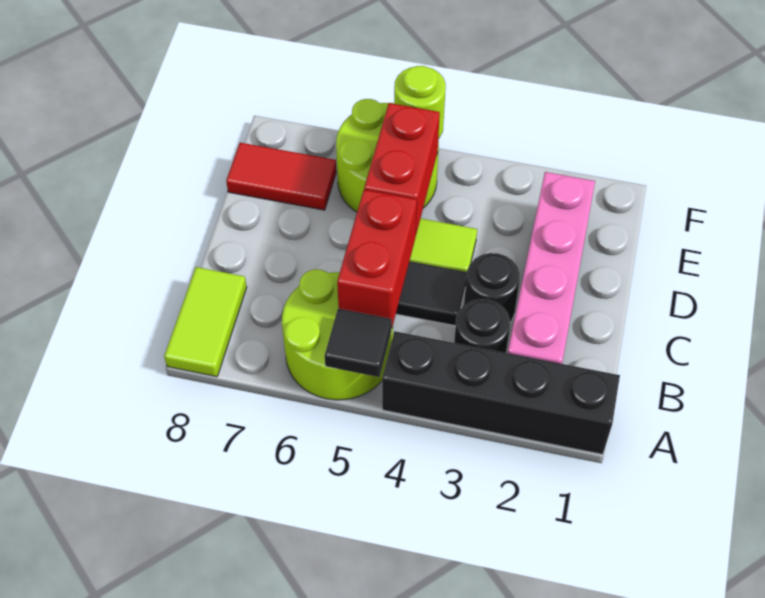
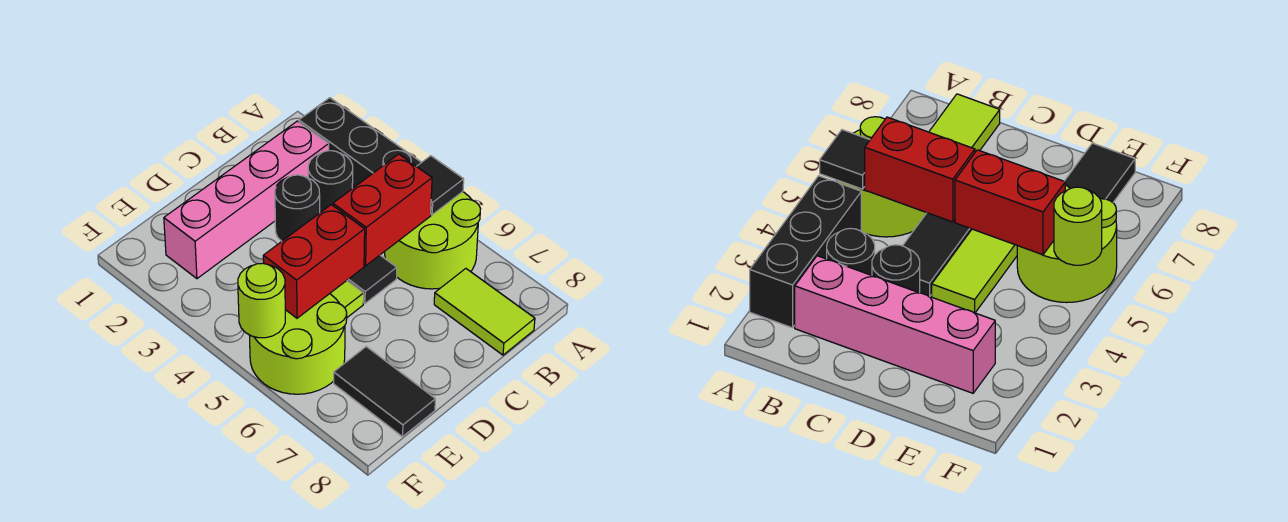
black brick A1:A4 level 1 -> black brick A2:A4 level 1
lime tile A8:B8 level 1 -> lime tile B7:B8 level 1
red tile E7:E8 level 1 -> black tile E7:E8 level 1

